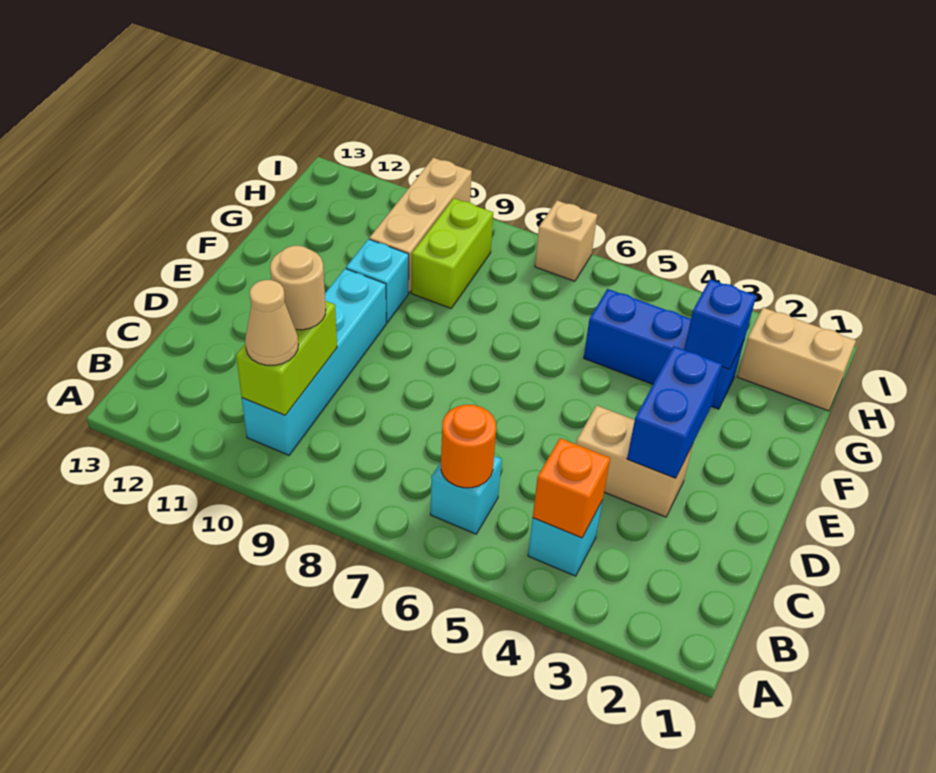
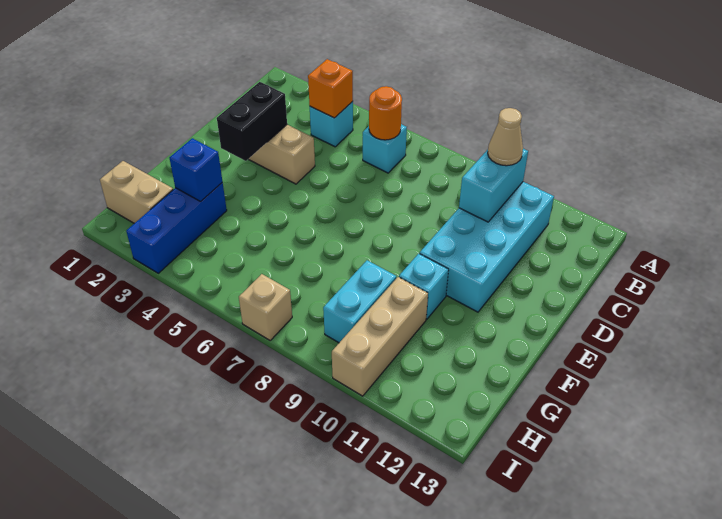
cyan brick B10:E10 level 1 -> cyan brick B10:E11 level 1
lime brick B10:C10 level 2 -> cyan brick B10:C10 level 2
tan round brick C10 level 3 -> none
blue brick D3:E3 level 2 -> black brick D3:E3 level 2
blue brick G3:G5 level 1 -> blue brick G3:I3 level 1
lime brick G9:H9 level 1 -> cyan brick G9:H9 level 1

